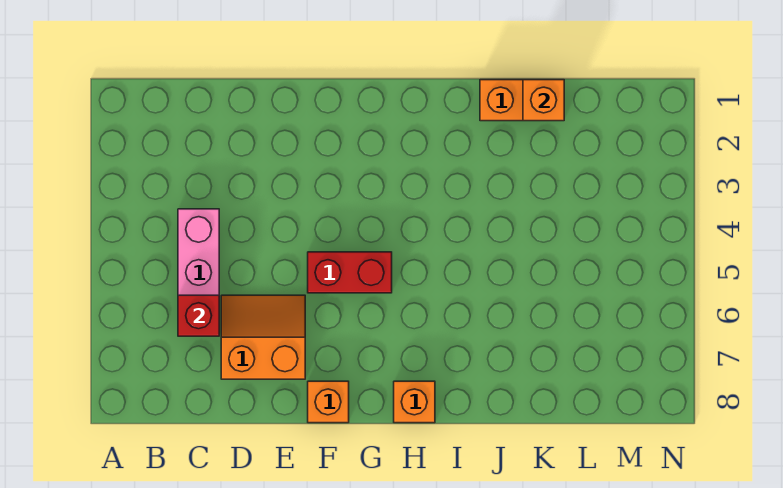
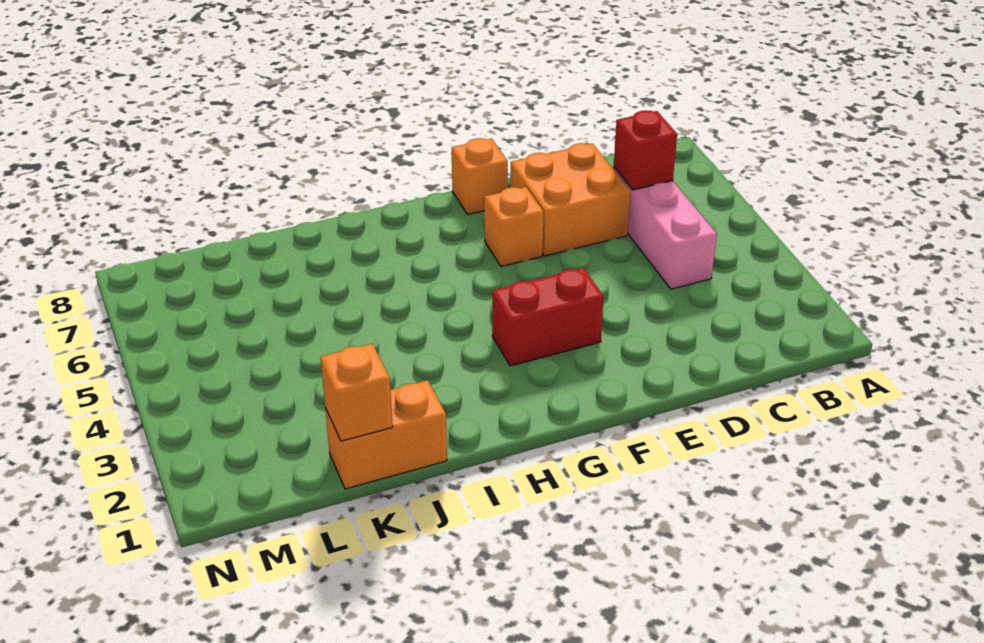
orange slope D6:E7 level 1 top 7 -> orange brick D6:E7 level 1
red brick F5:G5 level 1 -> red brick F3:G3 level 1
orange brick H8 level 1 -> orange brick F6 level 1

